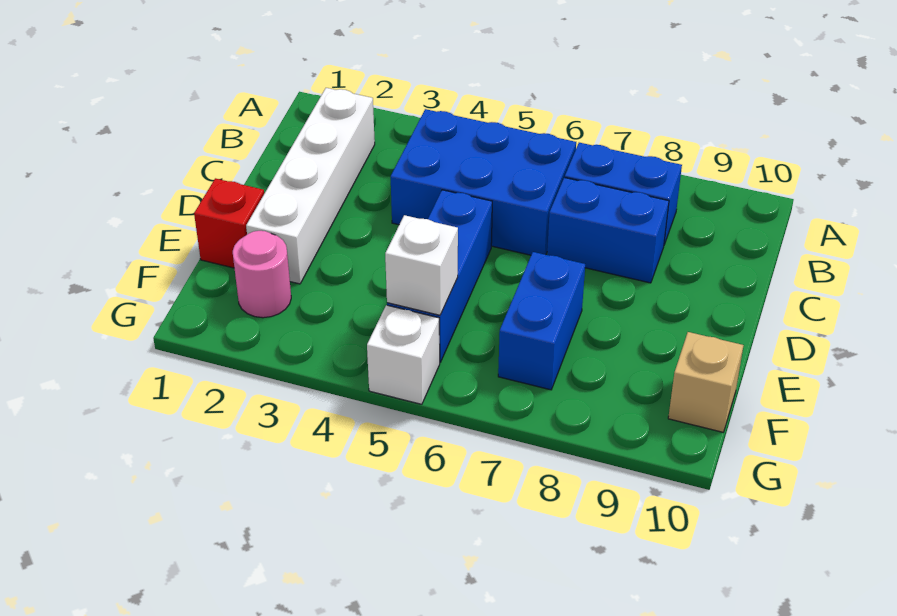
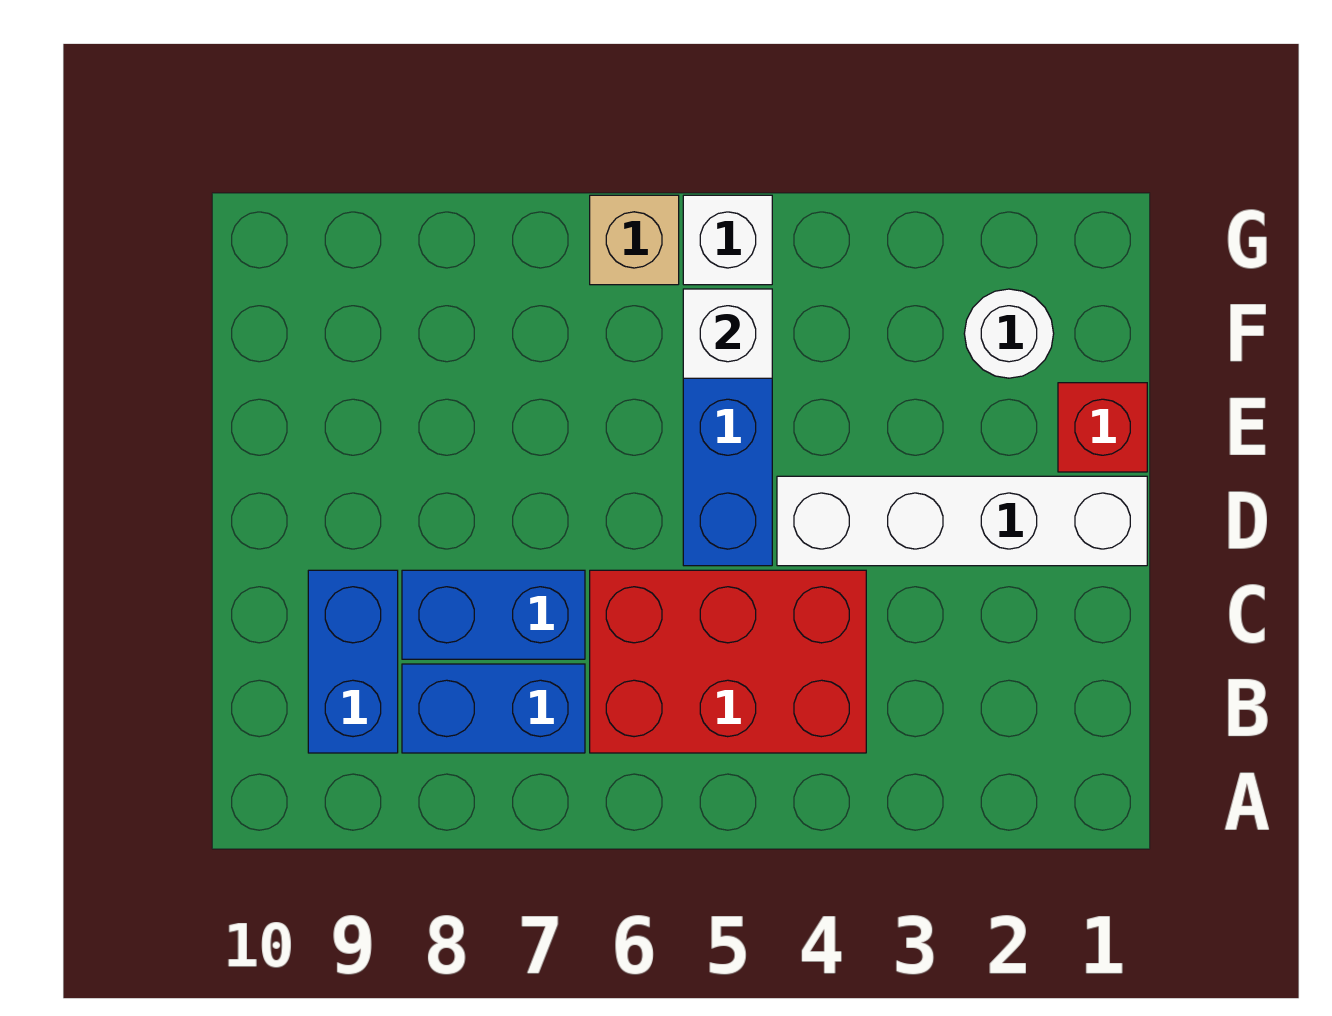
white brick B2:E2 level 1 -> white brick D1:D4 level 1
blue brick B4:C6 level 1 -> red brick B4:C6 level 1
blue brick E7:F7 level 1 -> blue brick B9:C9 level 1
pink round brick F2 level 1 -> white round brick F2 level 1
tan brick F10 level 1 -> tan brick G6 level 1

